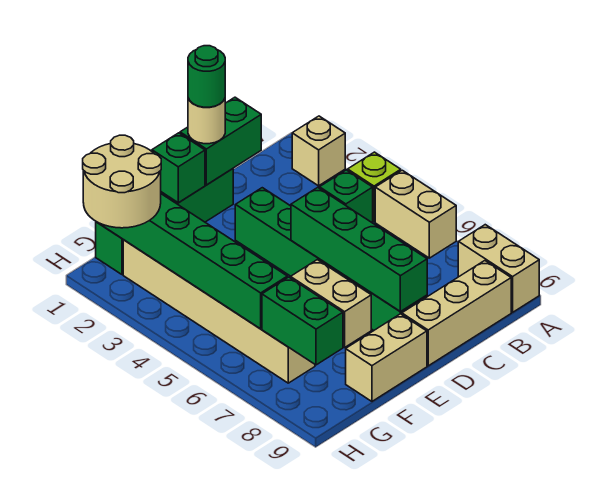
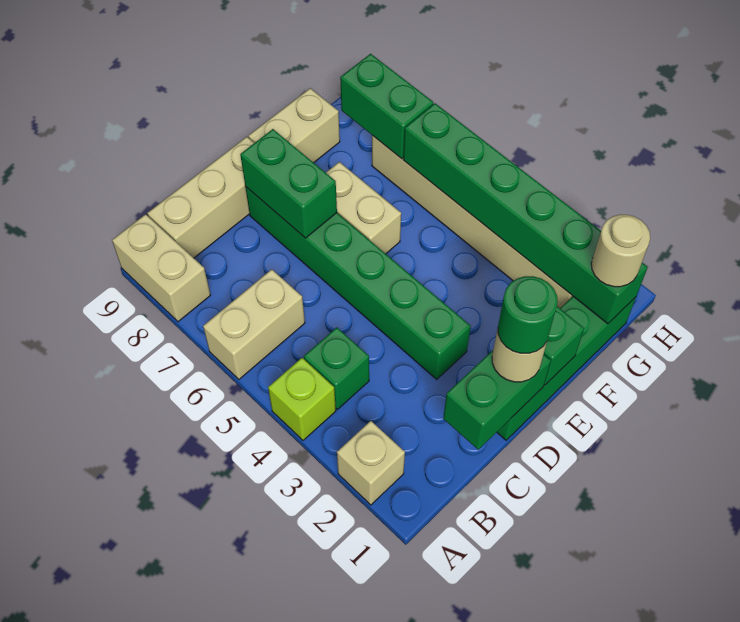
tan brick A5:A6 level 1 -> tan brick A6:B6 level 1
green brick D5:D8 level 2 -> green brick D7:D8 level 2
tan round brick G1:H2 level 3 -> tan round brick G1 level 3

